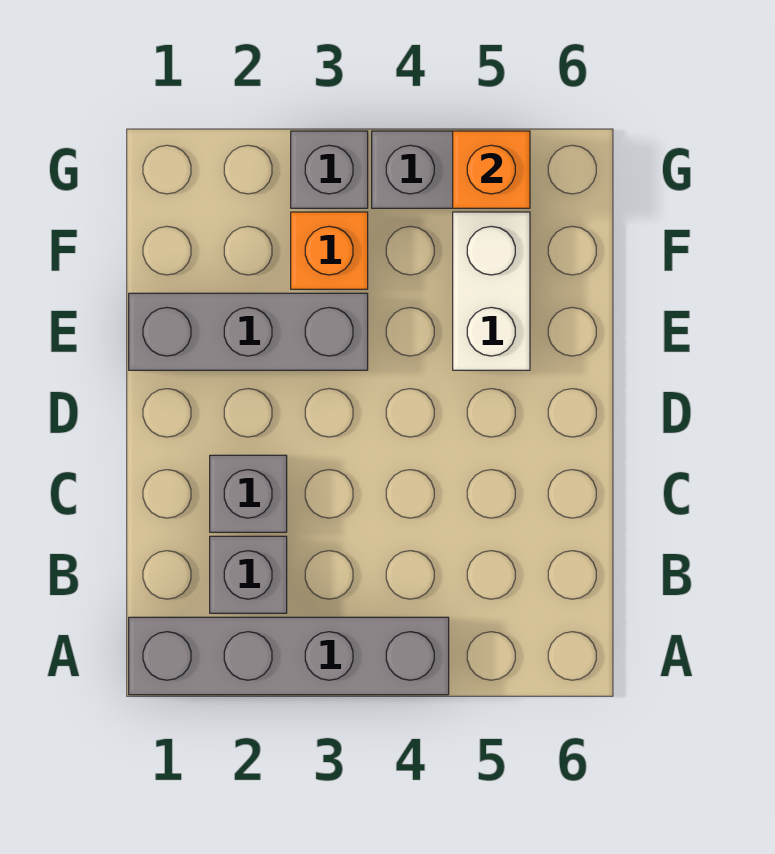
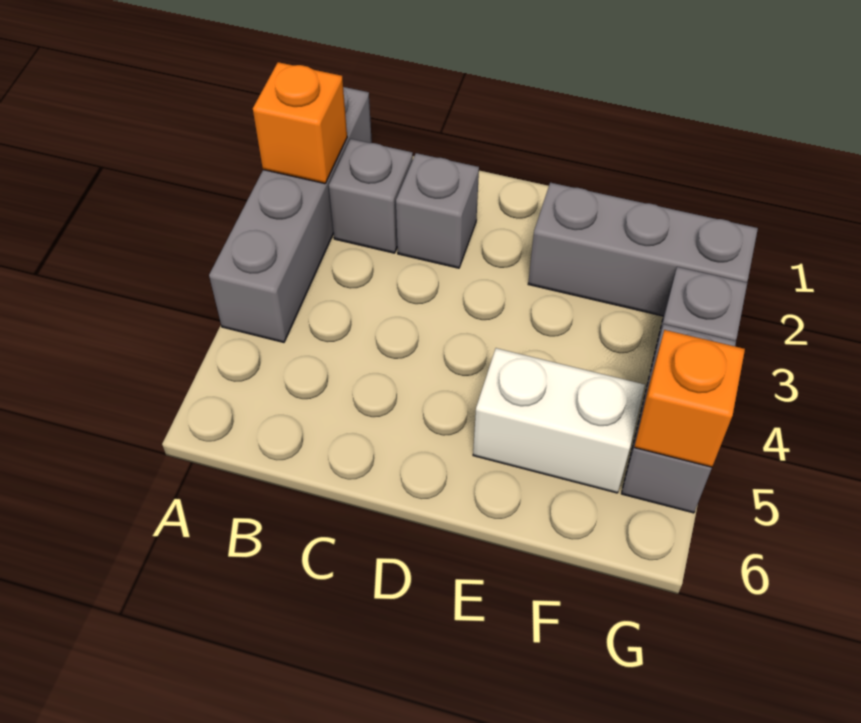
grey brick E1:E3 level 1 -> grey brick E2:G2 level 1
orange brick F3 level 1 -> orange brick A2 level 2

